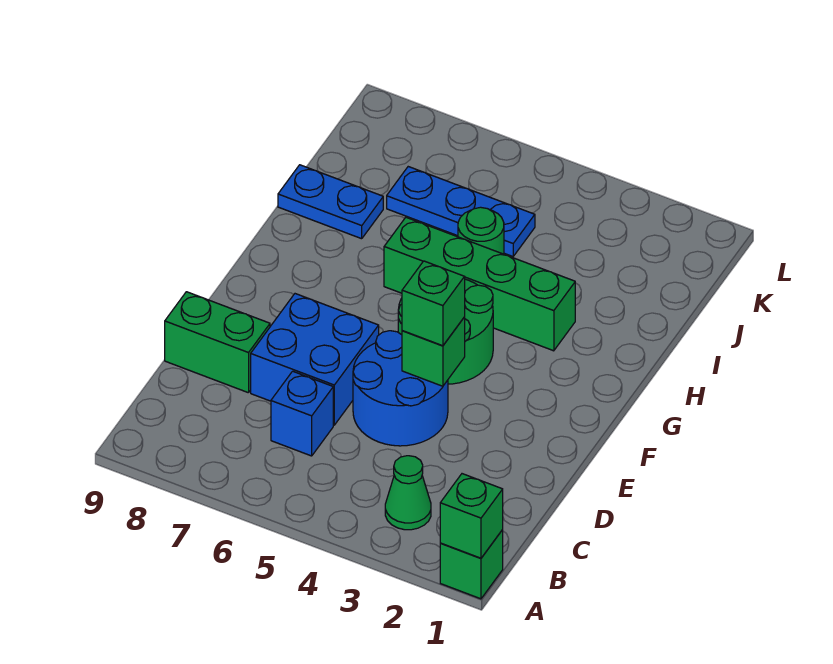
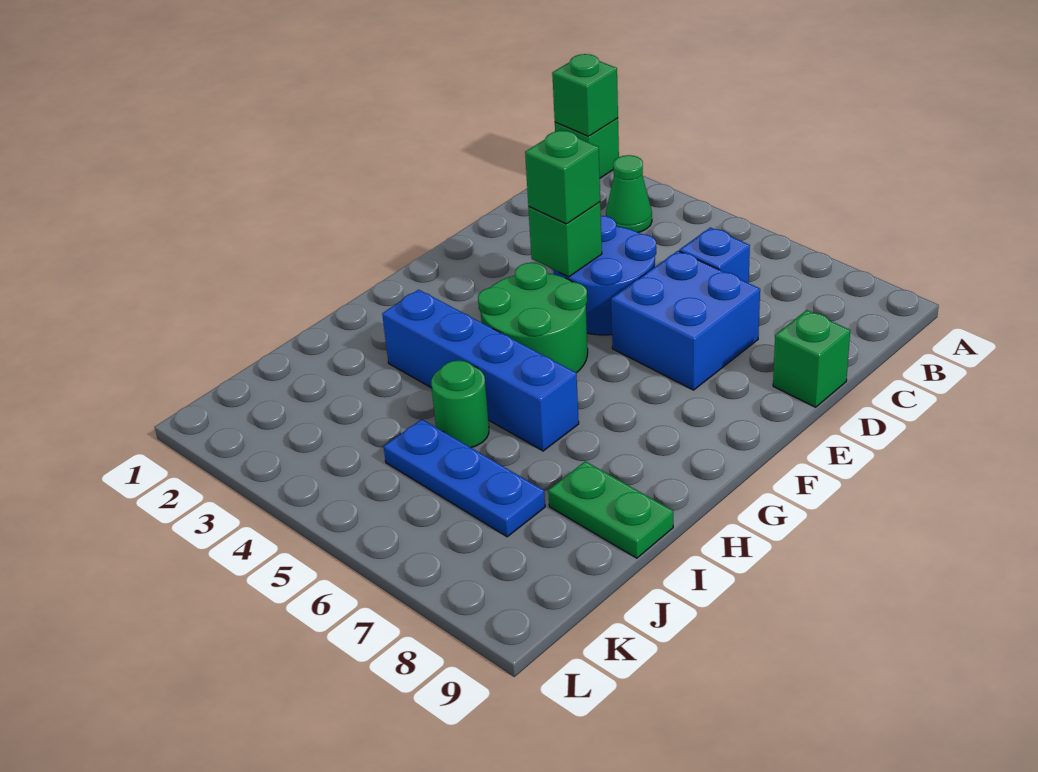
green brick D8:D9 level 1 -> green brick D9 level 1
green brick H3:H6 level 1 -> blue brick H3:H6 level 1
blue plate I8:I9 level 1 -> green plate I8:I9 level 1

